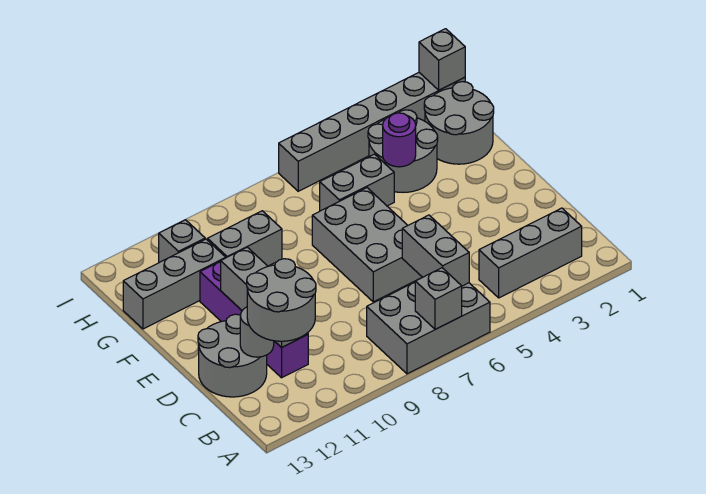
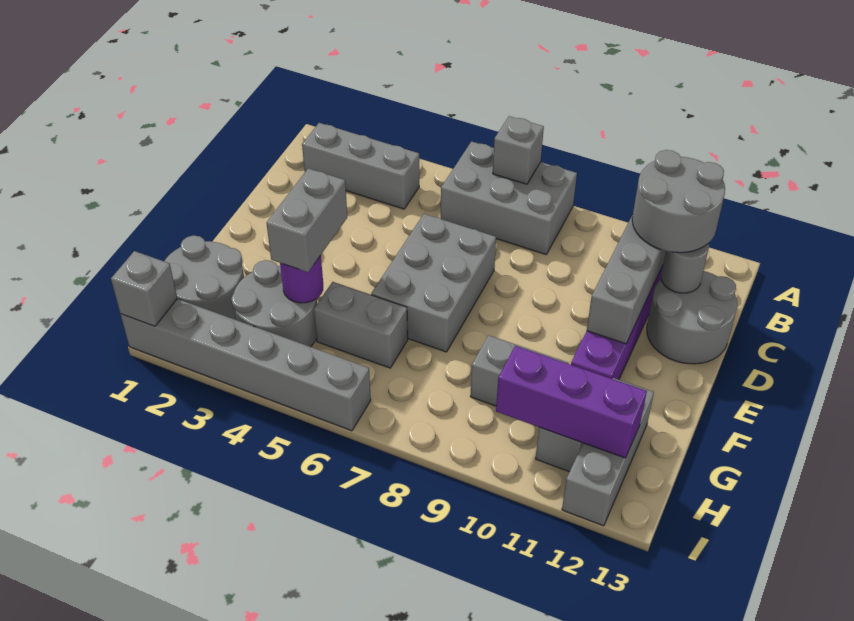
grey brick B6:C6 level 2 -> grey brick F4:G4 level 3
grey brick G11:G13 level 1 -> grey brick G12:I12 level 1
none -> purple brick H10:H12 level 2

